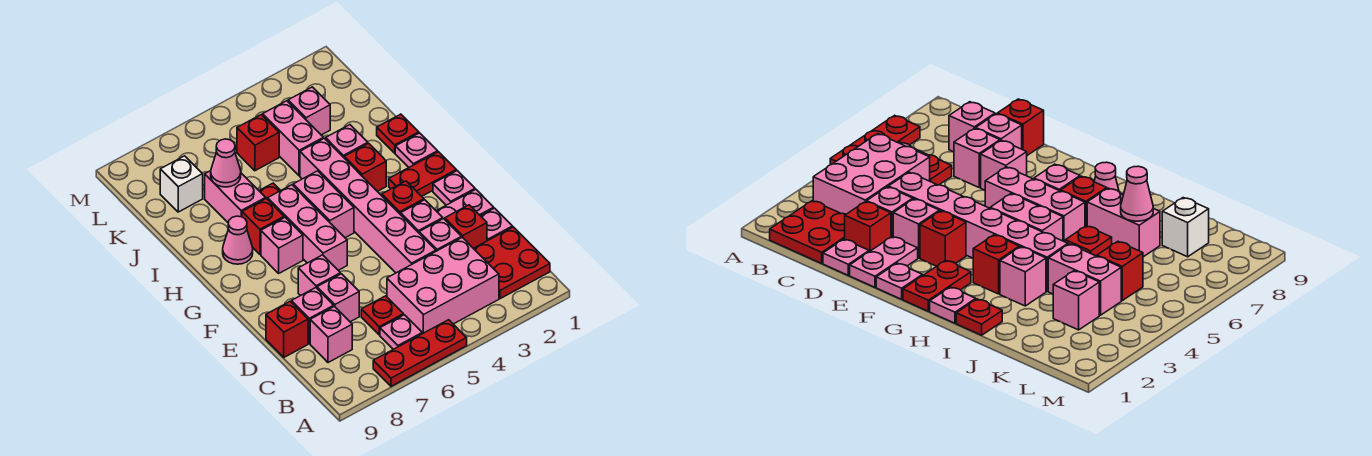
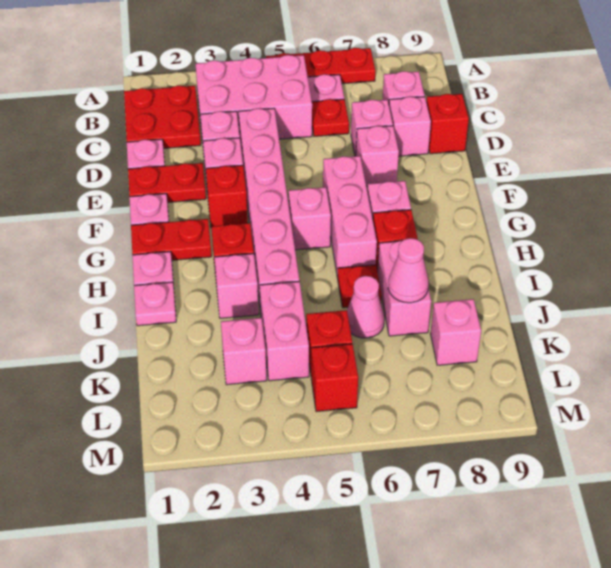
red brick D2 level 1 -> red brick L5 level 1
pink plate E1:E2 level 1 -> red plate E1:E2 level 1
pink brick G5:H5 level 1 -> pink brick G5 level 1
pink cone H8 level 1 -> pink cone J6 level 1
red plate I1 level 1 -> pink plate I1 level 1
white brick K8 level 1 -> pink brick K8 level 1

